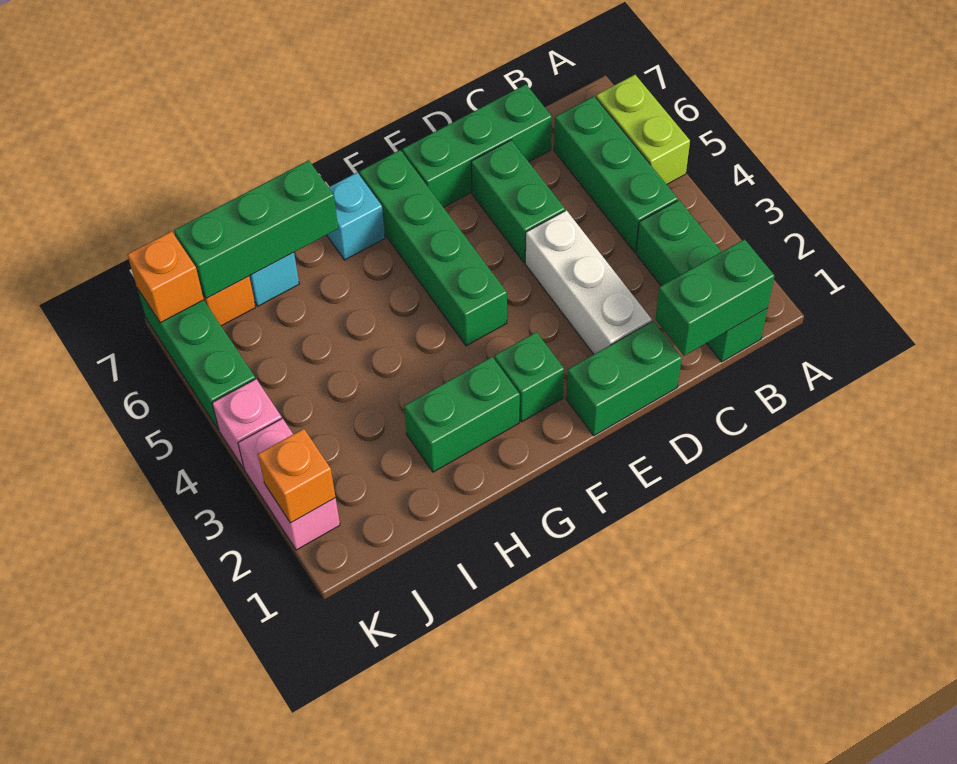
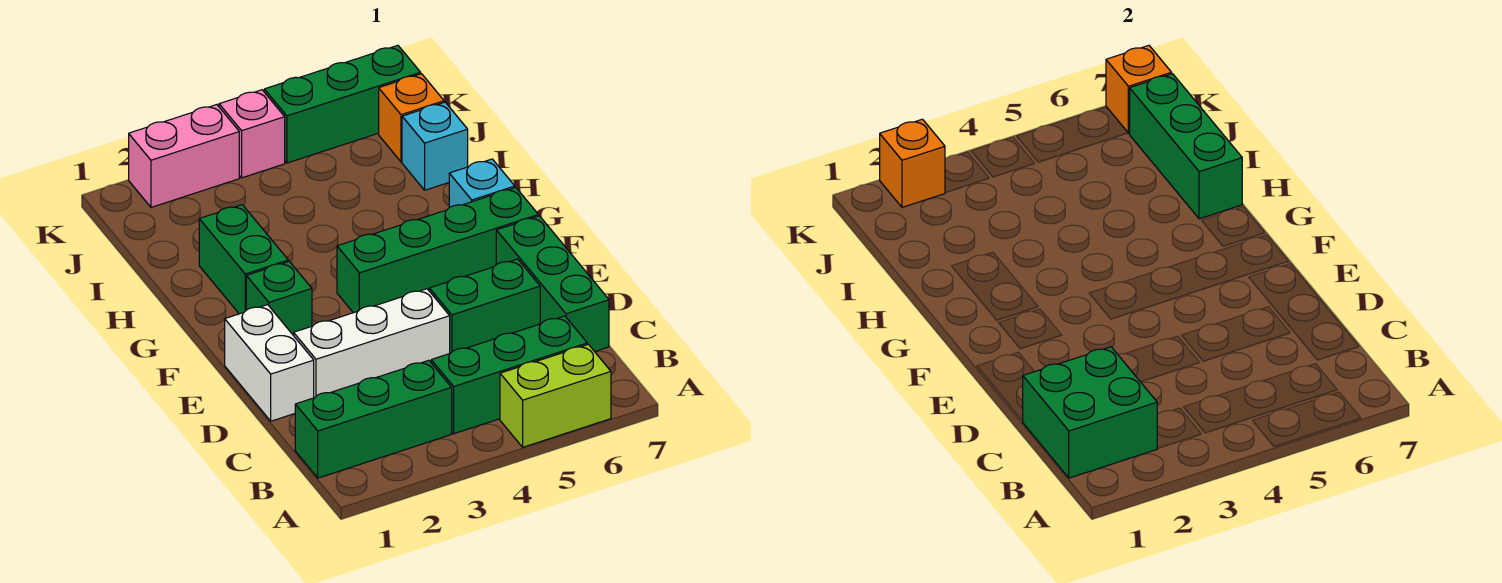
green brick B1:C1 level 2 -> green brick B1:C2 level 2
green brick D1:E1 level 1 -> white brick D1:E1 level 1

